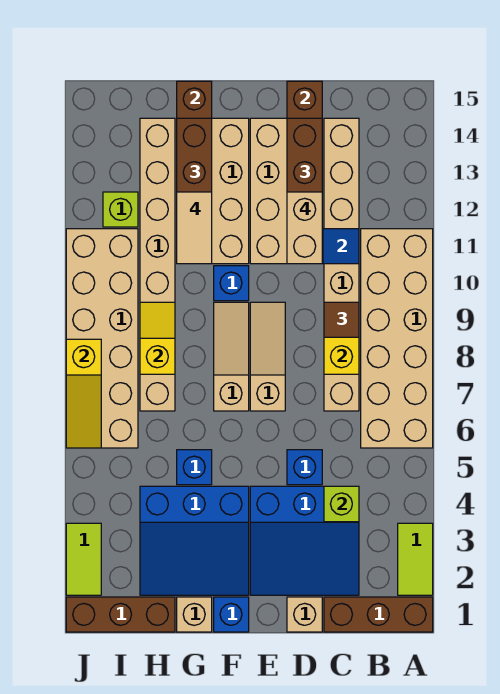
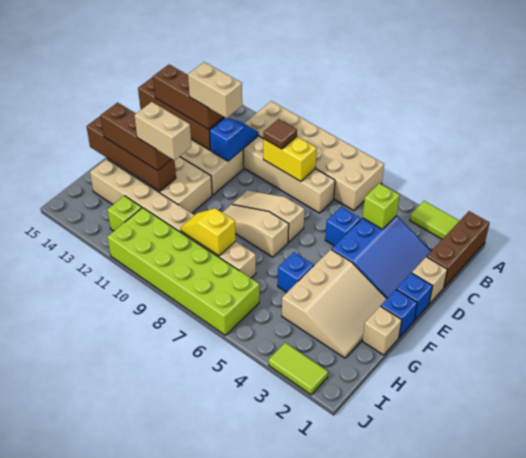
blue slope F2:H4 level 1 top 4 -> tan slope F2:H4 level 1 top 4
blue brick F10 level 1 -> blue brick E1 level 1
tan tile G11:G12 level 4 -> tan brick G11:G12 level 4
brown brick H1:J1 level 1 -> none
tan brick I6:J11 level 1 -> lime brick I6:J11 level 1
yellow slope J6:J8 level 2 top 8 -> none

